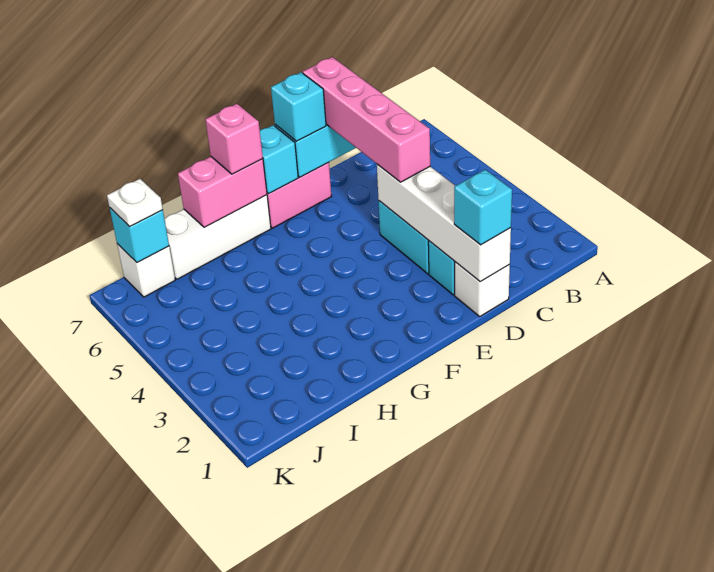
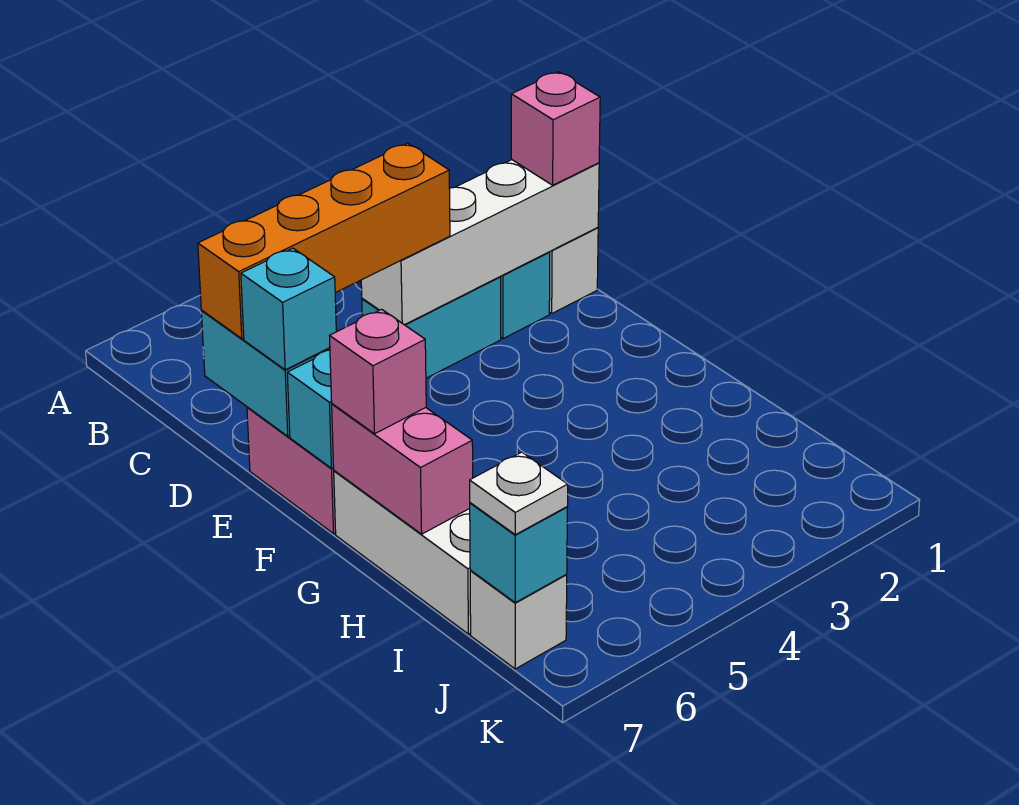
cyan brick D1 level 3 -> pink brick D1 level 3
pink brick D4:D7 level 3 -> orange brick D4:D7 level 3

